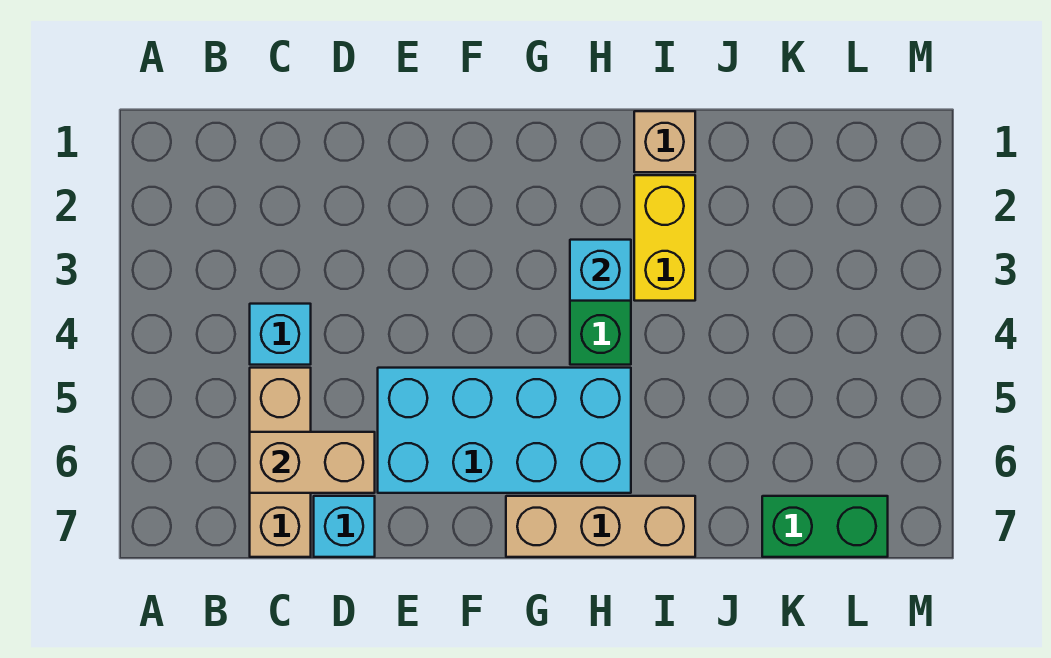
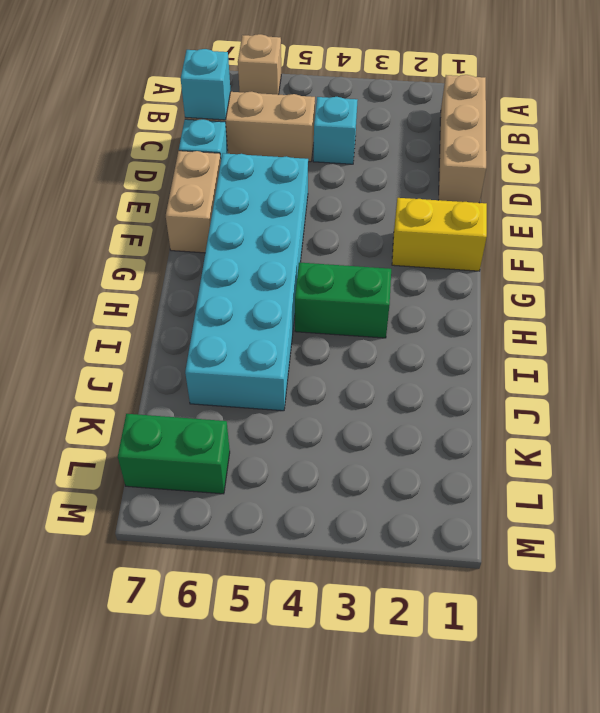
tan brick C6:D6 level 2 -> tan brick E7:F7 level 1
cyan brick E5:H6 level 1 -> cyan brick E5:J6 level 1
tan brick G7:I7 level 1 -> tan brick B1:D1 level 1
cyan brick H3 level 2 -> cyan brick C7 level 2
tan brick I1 level 1 -> tan brick A6 level 1
yellow brick I2:I3 level 1 -> yellow brick F1:F2 level 1
green brick K7:L7 level 1 -> green brick L6:L7 level 1

